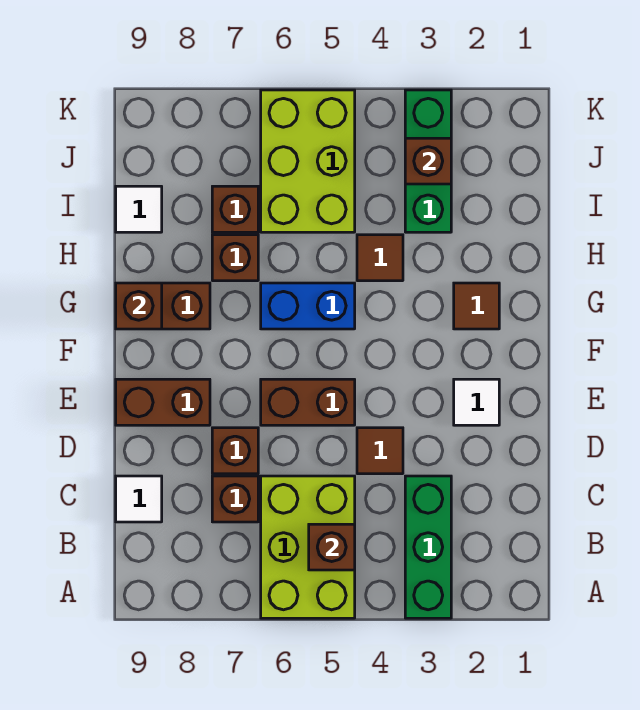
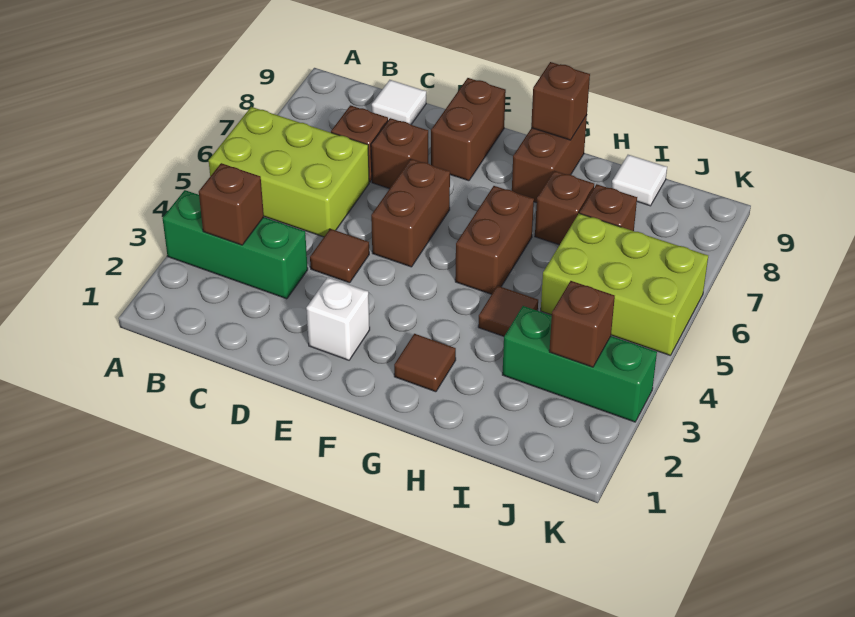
brown brick B5 level 2 -> brown brick B3 level 2
white tile E2 level 1 -> white brick E2 level 1
blue brick G5:G6 level 1 -> brown brick G5:G6 level 1

